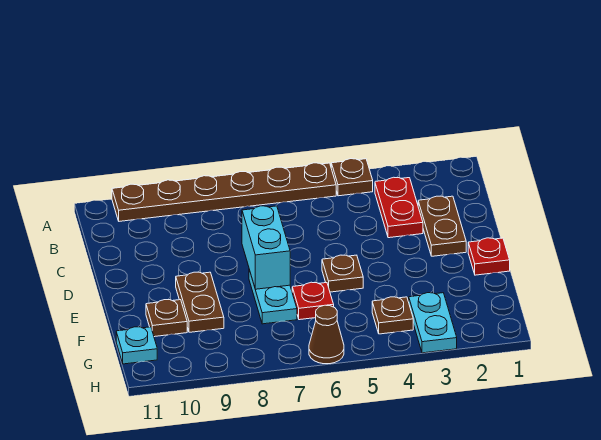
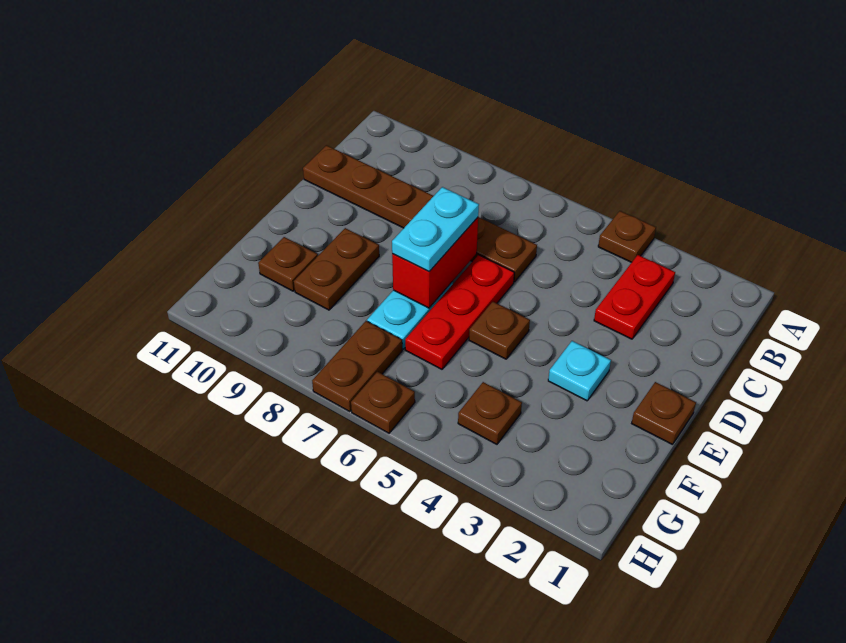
brown plate A5:A10 level 1 -> brown plate C6:C11 level 1
brown plate C2:D2 level 1 -> brown plate G7:H7 level 1
cyan brick D7:E7 level 2 -> red brick D7:E7 level 2
red plate E1 level 1 -> brown plate E1 level 1
red plate F6 level 1 -> red plate D6:F6 level 1
cyan plate G3:H3 level 1 -> cyan plate D7:E7 level 3
cyan plate G11 level 1 -> cyan plate E3 level 1
brown cone H6 level 1 -> brown plate H6 level 1

